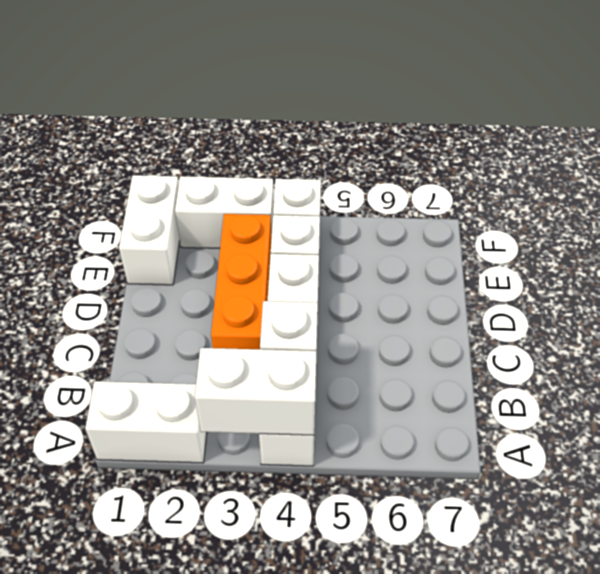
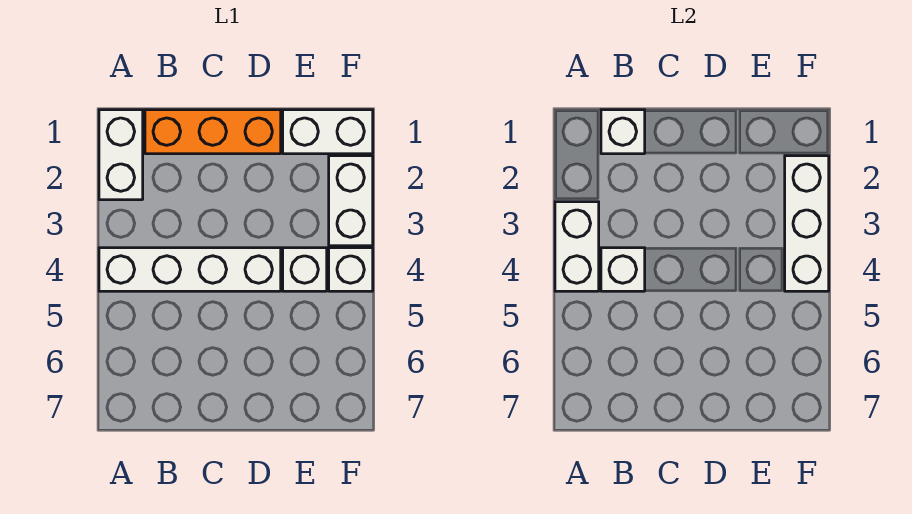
none -> white brick B1 level 2
orange brick C3:E3 level 1 -> orange brick B1:D1 level 1
none -> white brick F2:F4 level 2

